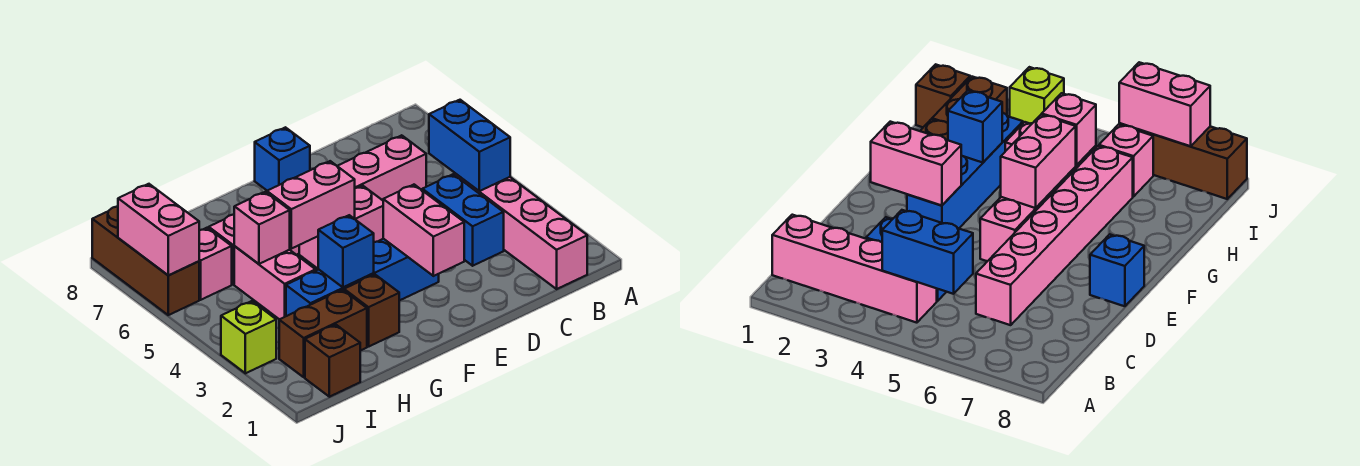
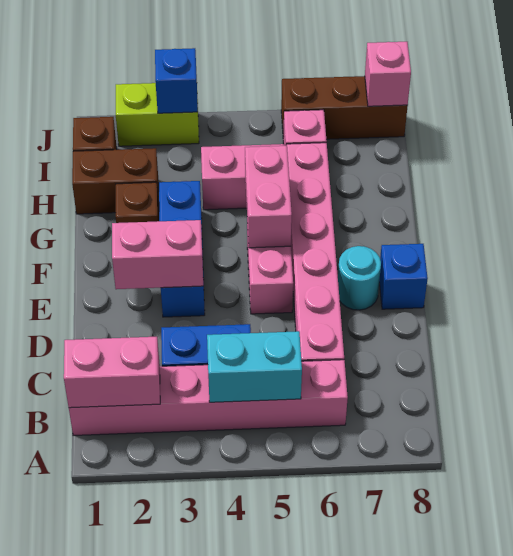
pink brick B1:B4 level 1 -> pink brick B1:B6 level 1
blue brick B4:B5 level 2 -> cyan brick B4:B5 level 2
blue brick E3:H3 level 1 -> blue brick E3:G3 level 1
none -> cyan round brick E7 level 1
blue brick G3 level 2 -> blue brick J3 level 2
brown brick H2:I2 level 1 -> brown brick H1:H2 level 1
pink brick H5 level 2 -> pink brick J8 level 2
lime brick J3 level 1 -> lime brick J2:J3 level 1
pink brick J6:J7 level 2 -> pink brick B1:B2 level 2

